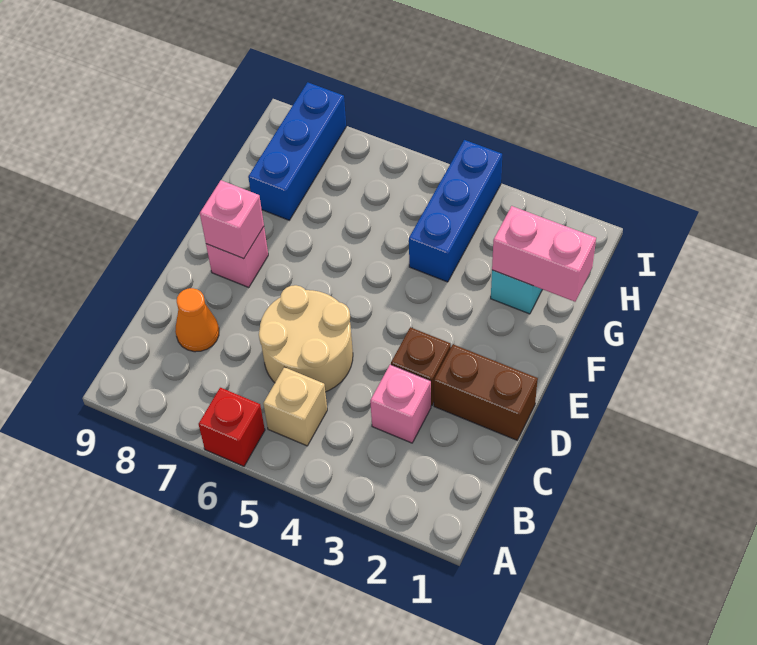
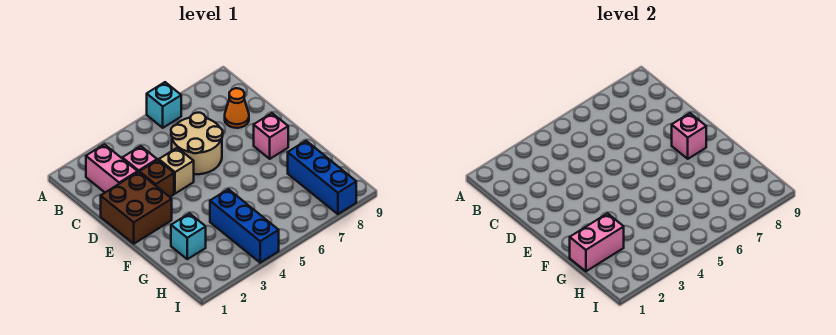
red brick A6 level 1 -> cyan brick A6 level 1
none -> pink brick B2:C2 level 1
tan brick B5 level 1 -> tan brick D4 level 1
brown brick D1:D2 level 1 -> brown brick D1:E2 level 1

